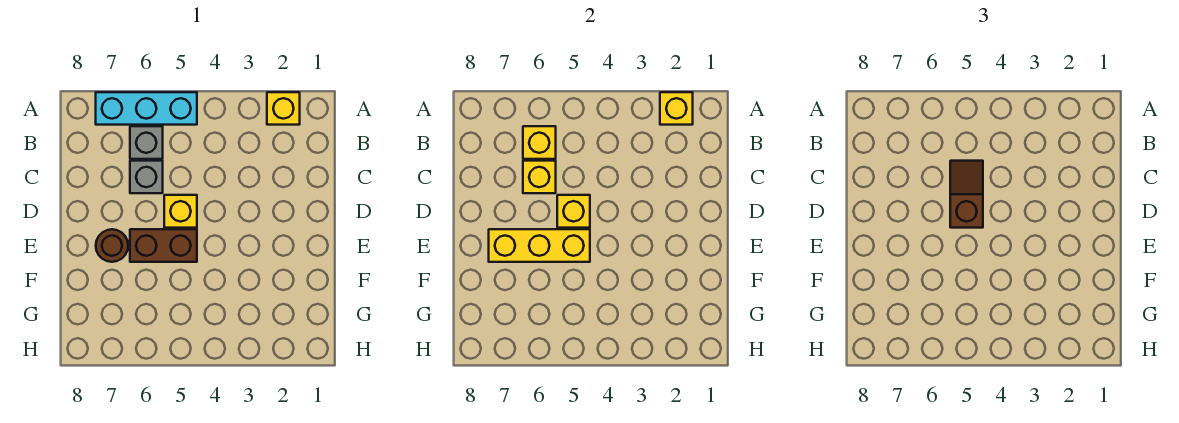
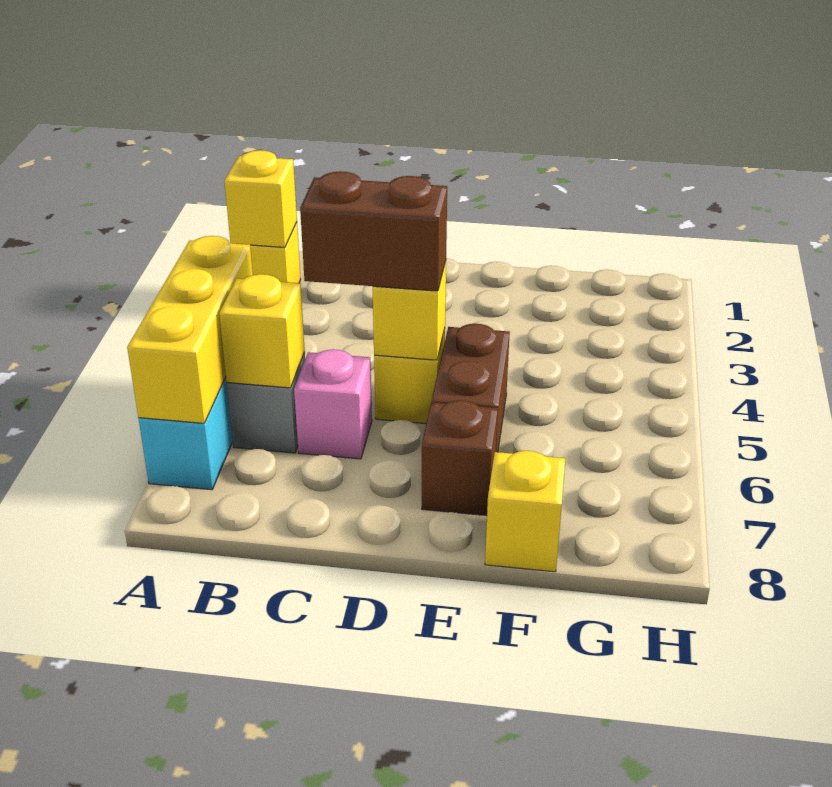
brown slope C5:D5 level 3 top D -> brown brick C5:D5 level 3
grey brick C6 level 1 -> pink brick C6 level 1
yellow brick C6 level 2 -> yellow brick F8 level 1
yellow brick E5:E7 level 2 -> yellow brick A5:A7 level 2
brown round brick E7 level 1 -> brown brick E7 level 1

